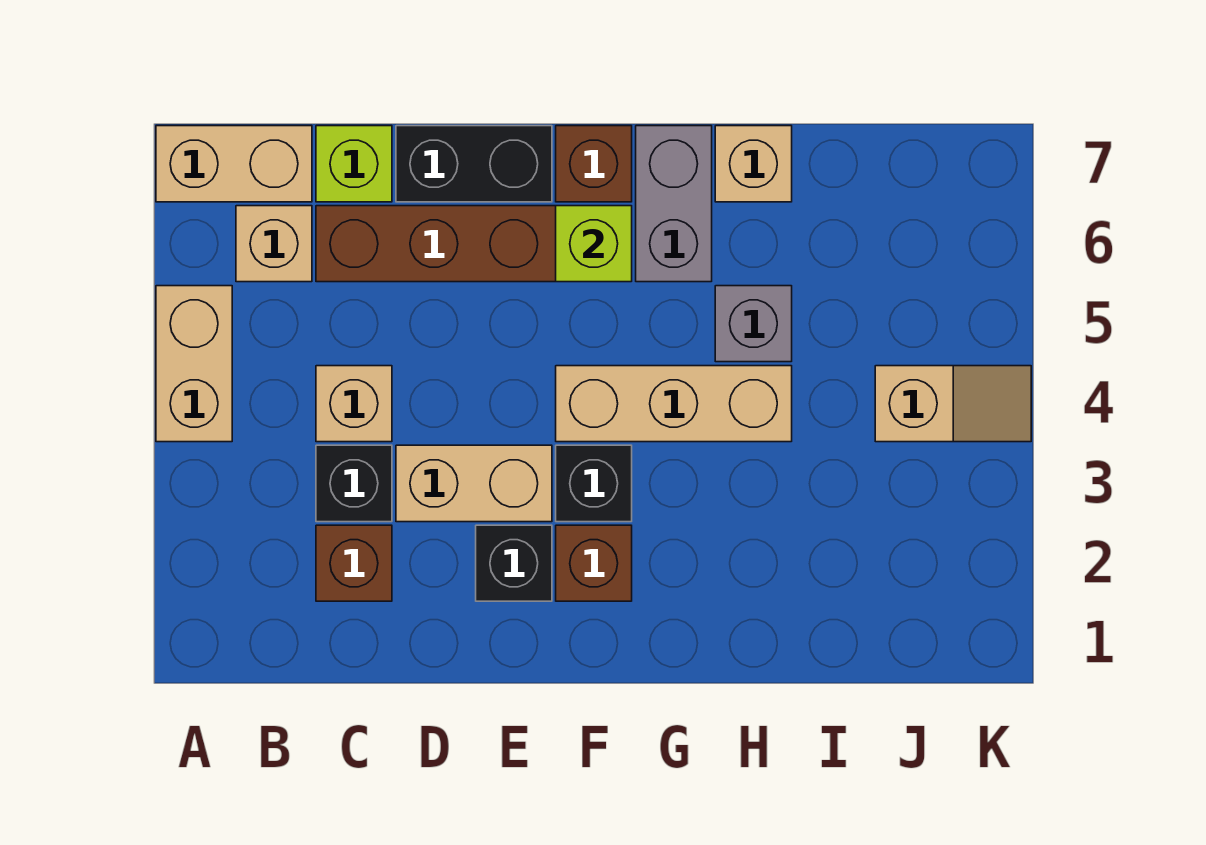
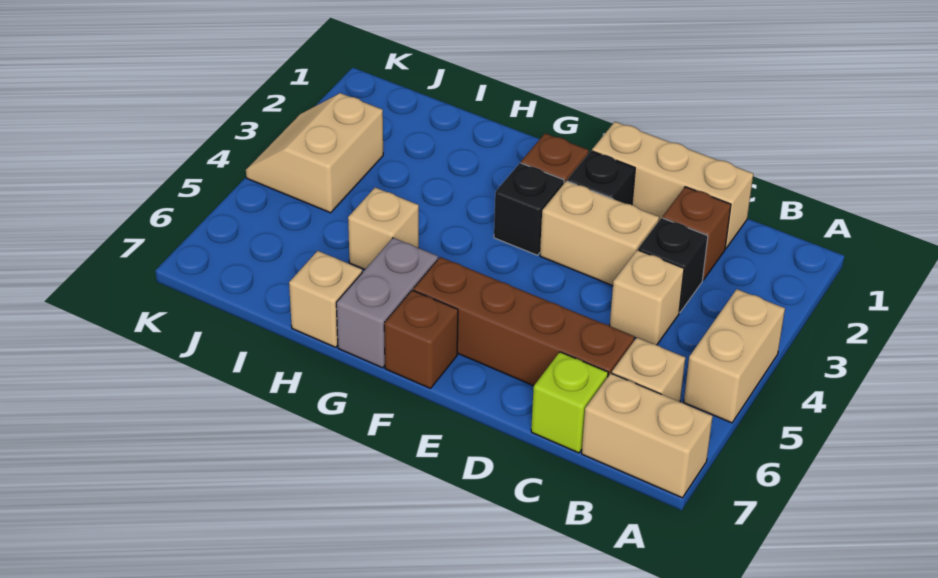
black brick D7:E7 level 1 -> none
tan brick F4:H4 level 1 -> tan brick C1:E1 level 1
lime brick F6 level 2 -> none
grey brick H5 level 1 -> tan brick H5 level 1
tan slope J4:K4 level 1 top J -> tan slope J3:K4 level 1 top J

